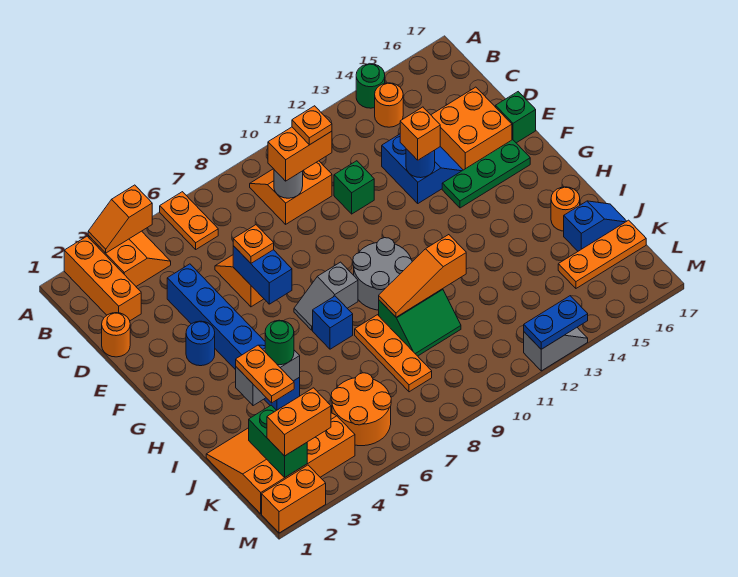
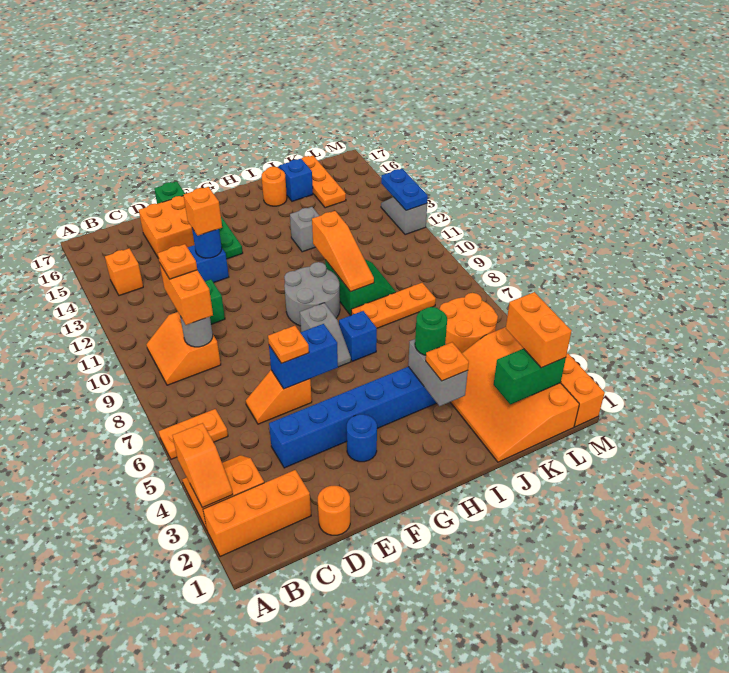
green round brick A14 level 1 -> none
orange round brick B14 level 1 -> orange brick B14 level 1
orange plate I3:J3 level 3 -> orange plate I3 level 3
none -> grey brick I13 level 1

